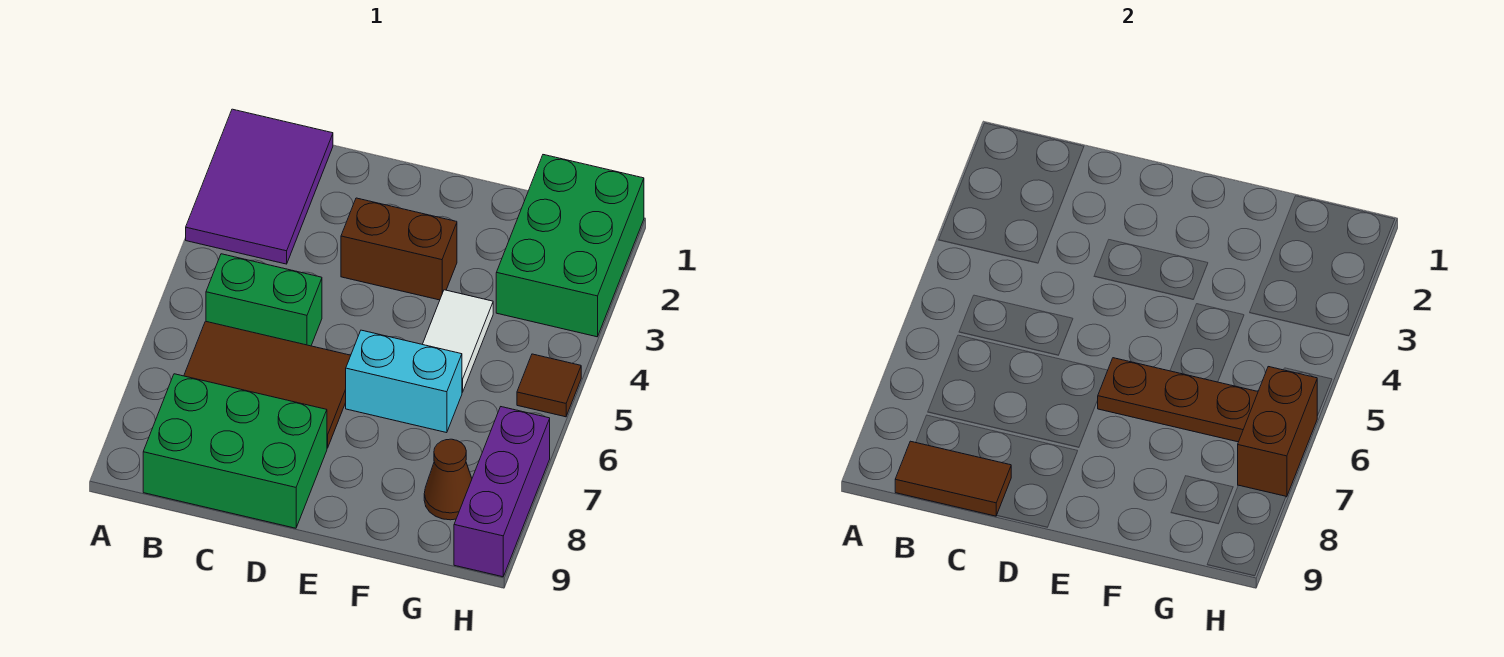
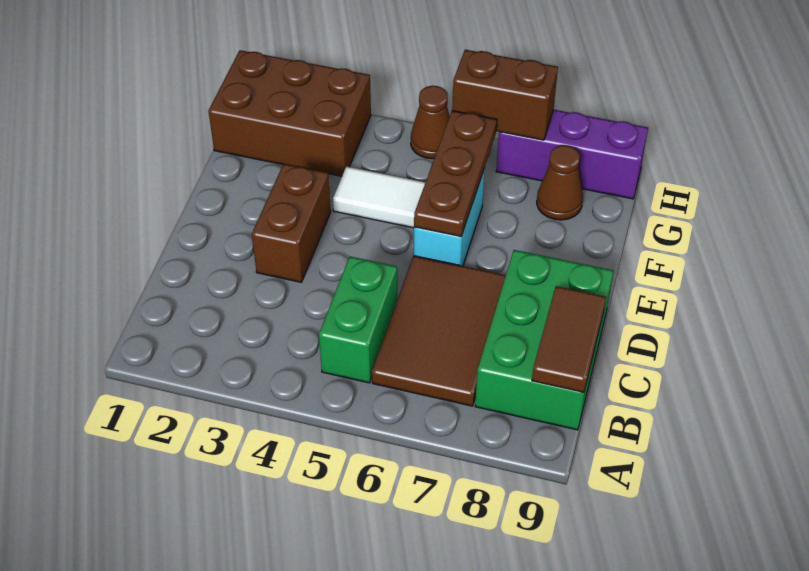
purple tile A1:B3 level 1 -> none
green brick G1:H3 level 1 -> brown brick G1:H3 level 1
brown tile H5 level 1 -> brown cone H5 level 1

